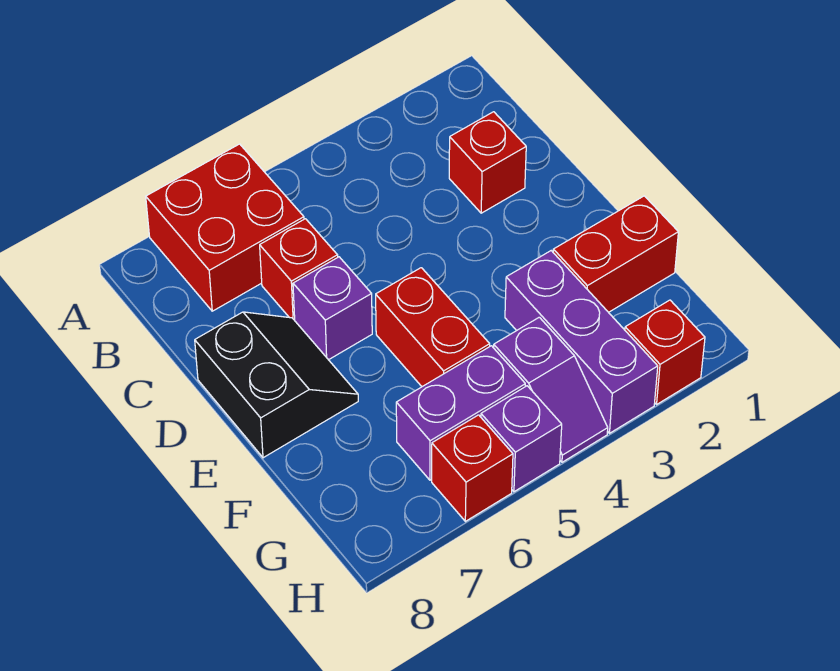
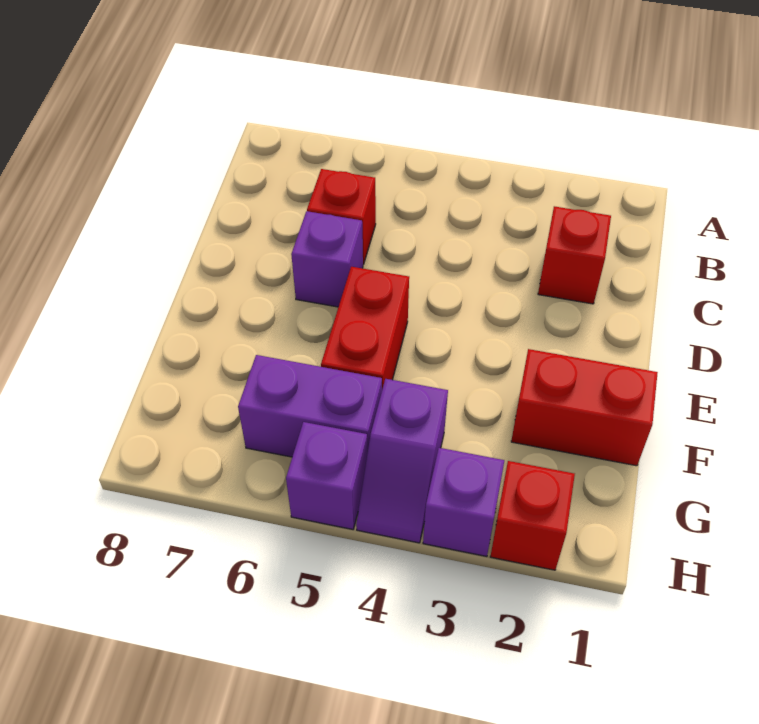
red brick A6:B7 level 1 -> none
black slope D7:E8 level 1 top 8 -> none
purple brick F3:H3 level 1 -> purple brick H3 level 1
red brick H6 level 1 -> none

